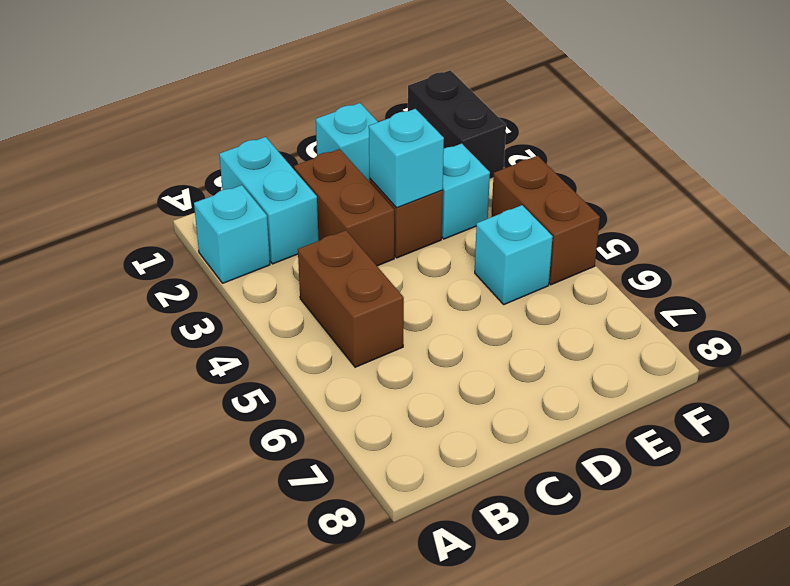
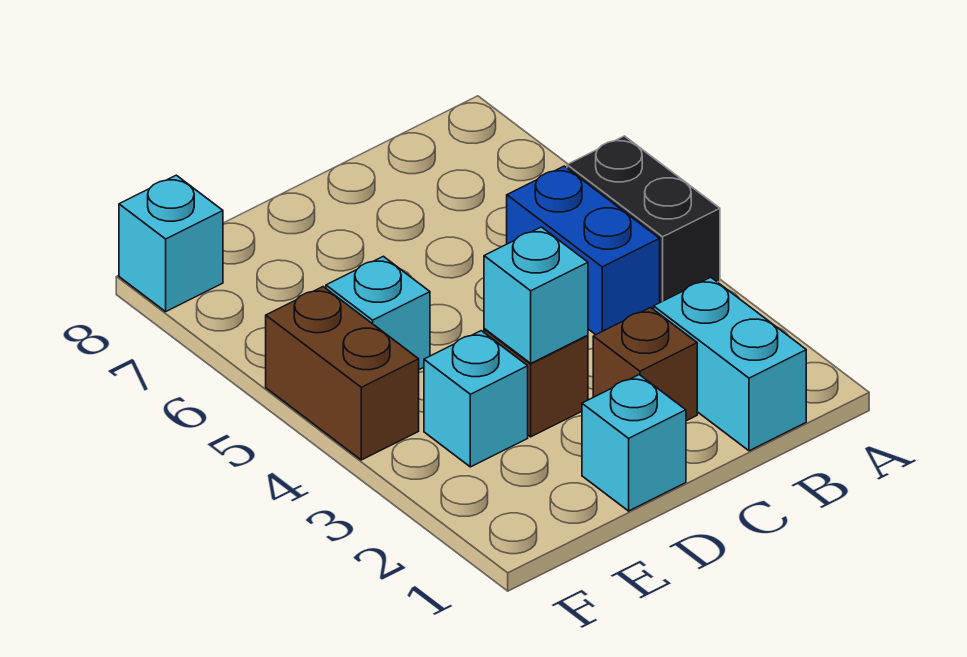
cyan brick A2 level 1 -> cyan brick F8 level 1
brown brick B4:B5 level 1 -> blue brick B4:B5 level 1
brown brick C2:C3 level 1 -> brown brick C2 level 1
black brick F1:F2 level 1 -> black brick A4:A5 level 1

